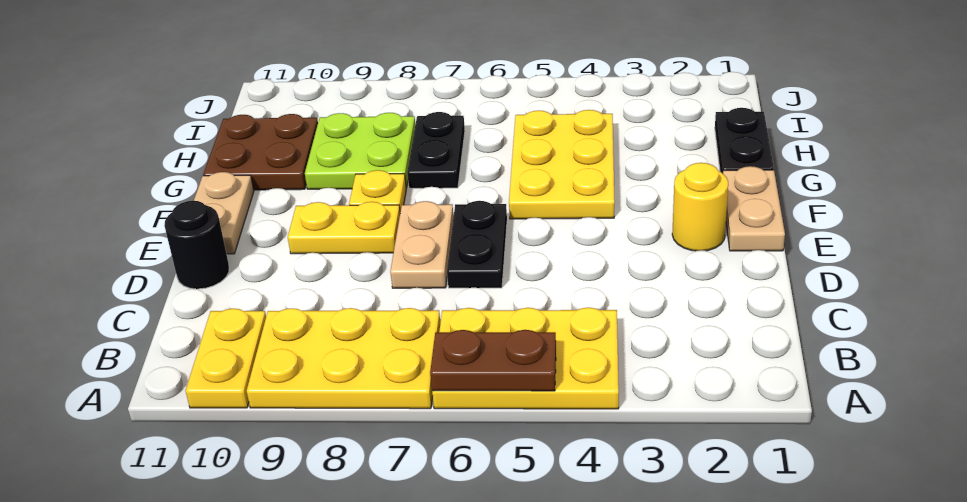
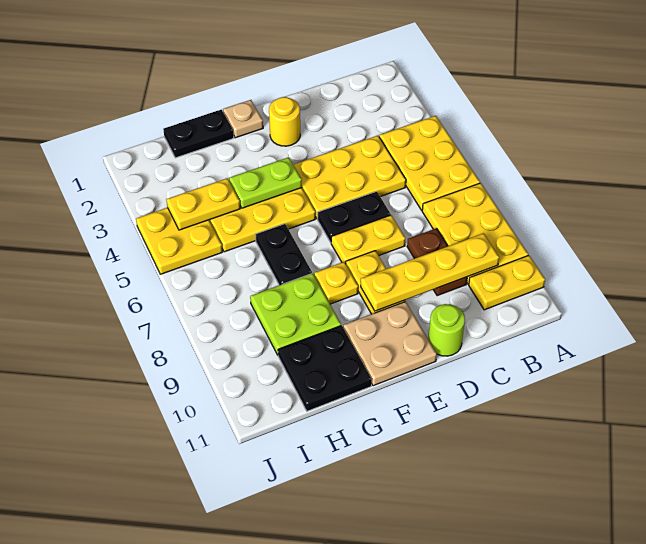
brown plate A5:A6 level 2 -> brown plate C8:C9 level 1
none -> yellow plate B9:E9 level 2
none -> yellow plate C4:E5 level 1
tan plate D7:E7 level 1 -> yellow plate D7:E7 level 1
black round brick D11 level 1 -> lime round brick D11 level 1
tan plate E1:F1 level 1 -> tan plate F1 level 1
tan plate E11:F11 level 1 -> tan plate E10:F11 level 1
none -> lime plate F4:G4 level 2
black plate G7:H7 level 1 -> black plate G6:G7 level 1
brown plate G10:H11 level 1 -> black plate G10:H11 level 1
none -> yellow plate H4:I4 level 2
none -> yellow plate I4:J5 level 1

